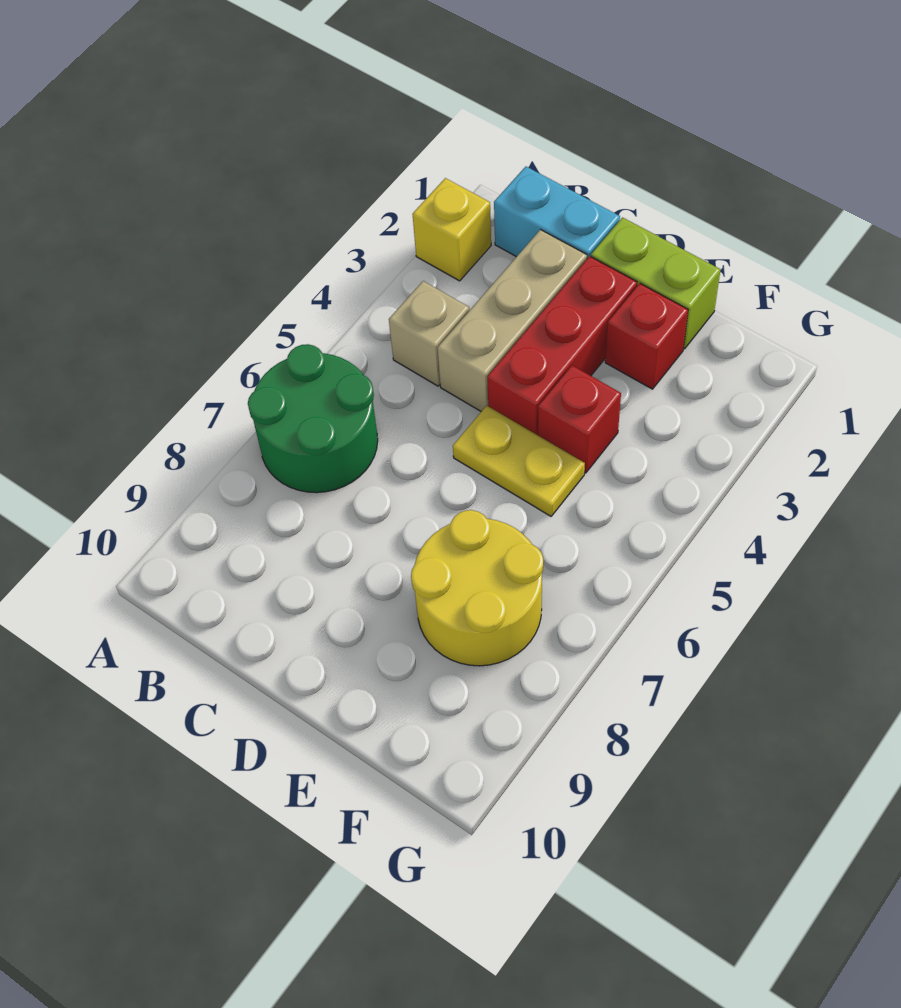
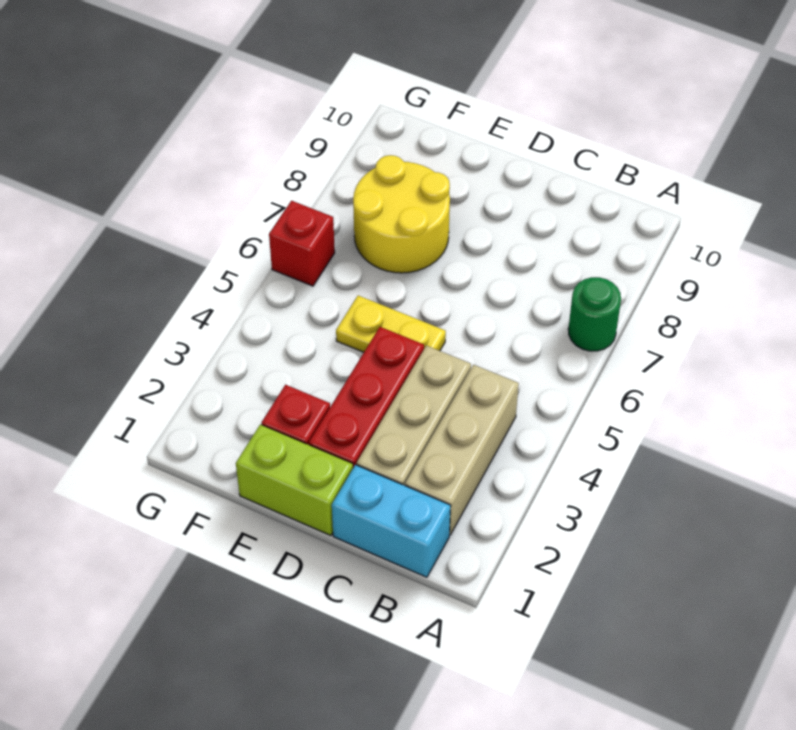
yellow brick A2 level 1 -> none
green round brick A6:B7 level 1 -> green round brick A7 level 1
tan brick B4 level 1 -> tan brick B2:B4 level 1
red brick E4 level 1 -> red brick G6 level 1

